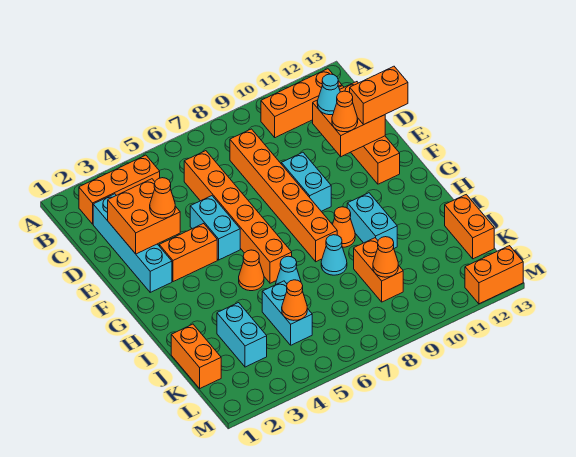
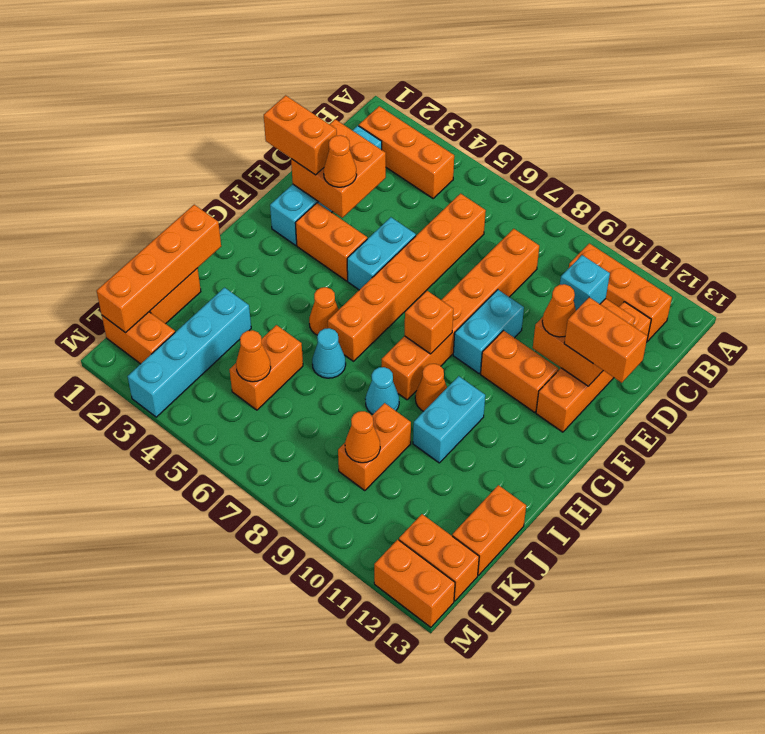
cyan cone D11 level 3 -> cyan brick D11 level 3
none -> orange brick E1:E2 level 3
none -> orange brick F10:F11 level 1
none -> orange brick G8 level 2
none -> orange brick I1:L1 level 2
cyan brick J3:K3 level 1 -> cyan brick J3:M3 level 1
cyan brick J5:K5 level 1 -> orange brick J5:K5 level 1
none -> orange brick L1:L2 level 1
none -> orange brick L12:L13 level 1

